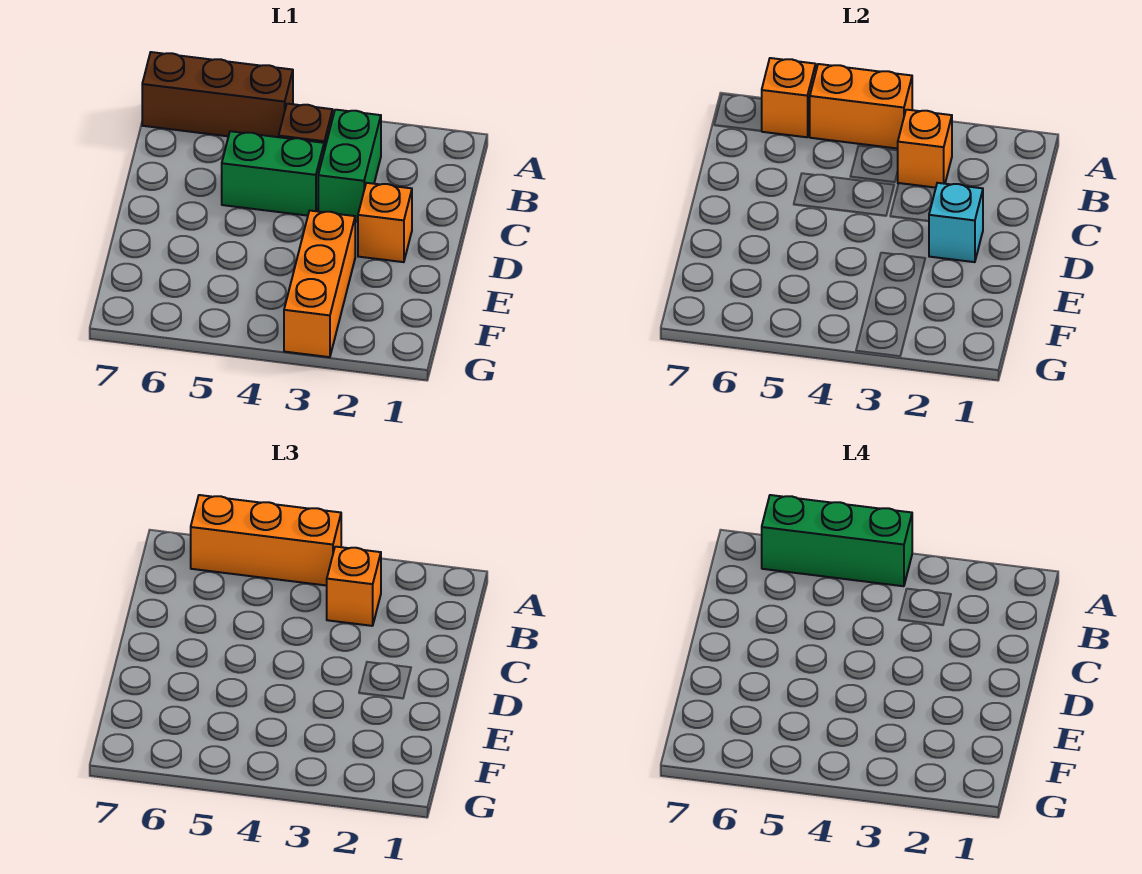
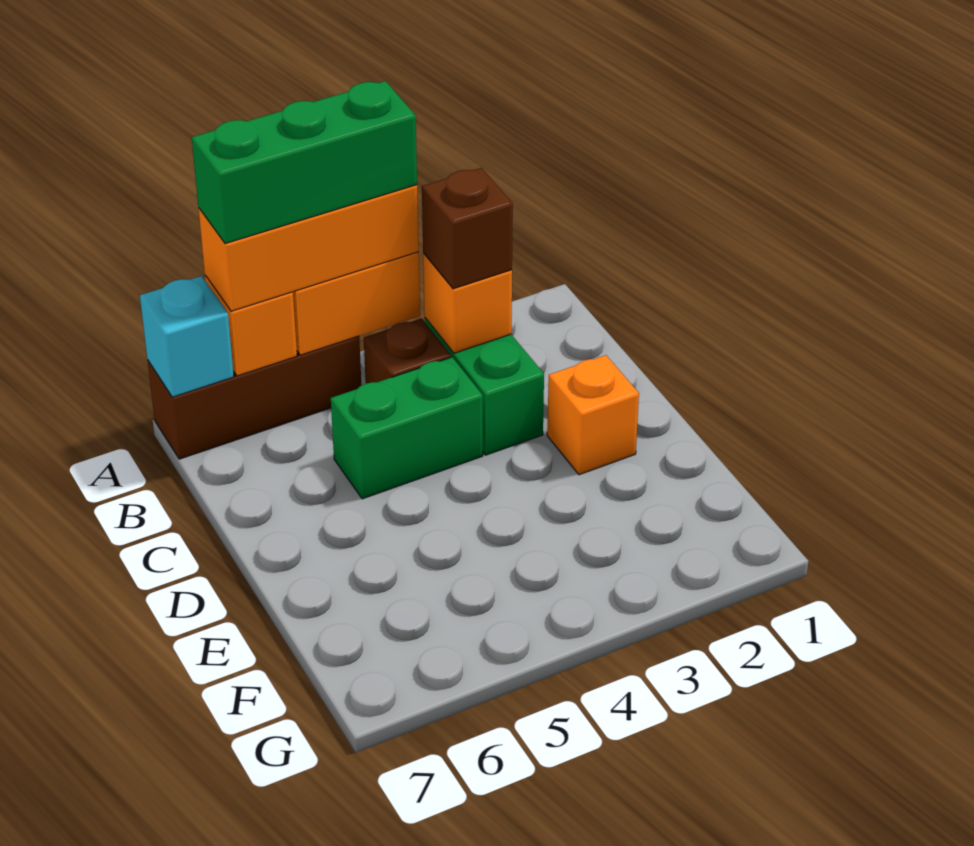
orange brick B3 level 3 -> brown brick B3 level 3
cyan brick D2 level 2 -> cyan brick A7 level 2
orange brick E3:G3 level 1 -> none

